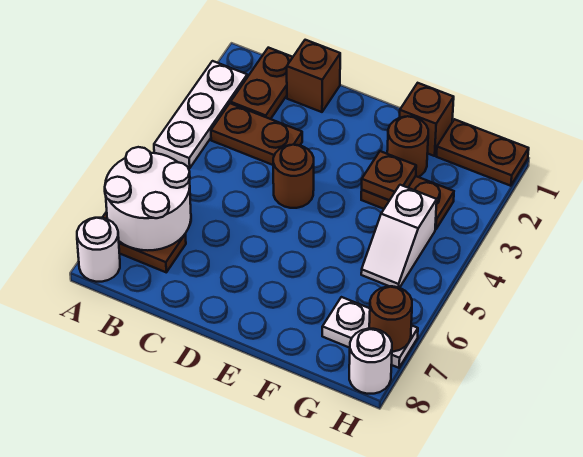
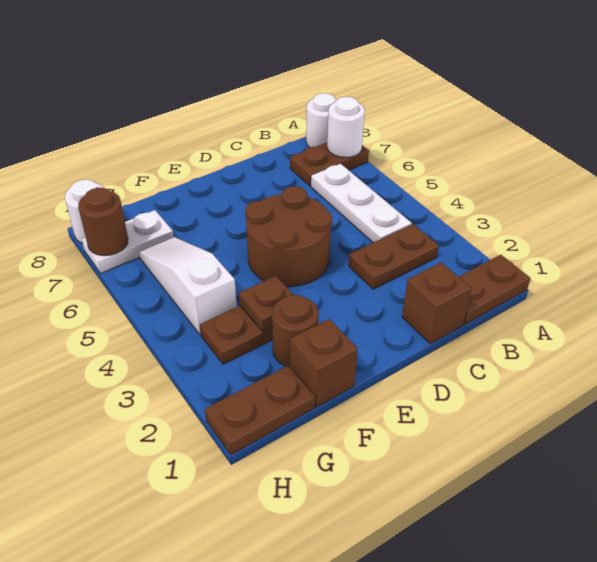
white plate A2:A4 level 1 -> white plate B4:B6 level 1
white round brick A6:B7 level 2 -> white round brick A7 level 2
brown plate B1:B2 level 1 -> brown plate A1:B1 level 1
brown round brick D4 level 1 -> brown round brick D4:E5 level 1
white slope G4:G5 level 1 top 4 -> white slope G4:G6 level 1 top 4

